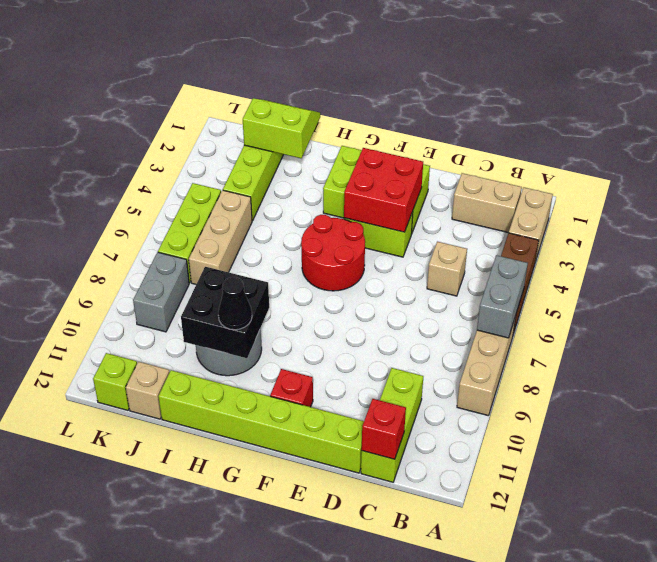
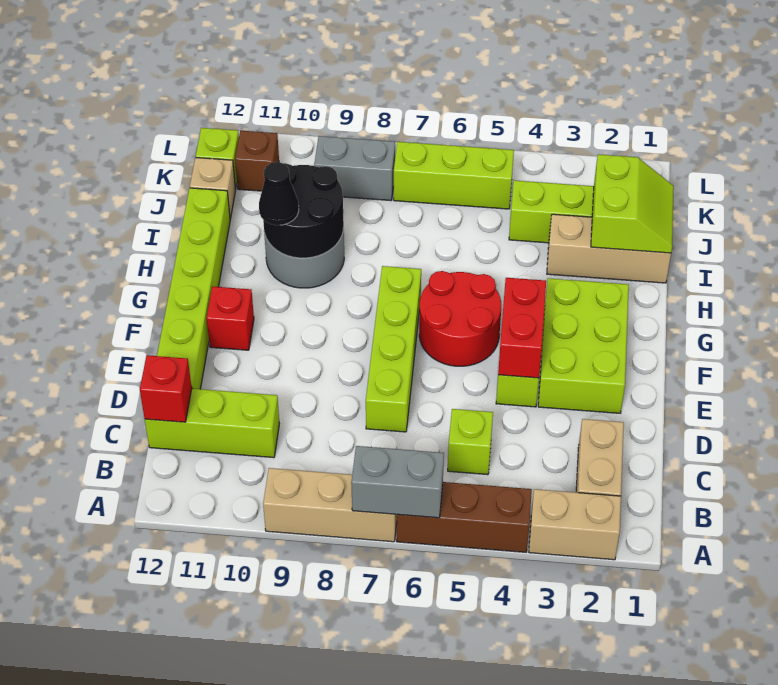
tan brick C5 level 1 -> lime brick C5 level 1
none -> lime brick D7:G7 level 1
red brick E3:F4 level 2 -> red brick E4:F4 level 2
black brick H9:I10 level 2 -> black round brick H9:I10 level 2
tan brick J5:J7 level 1 -> tan brick I1:I3 level 1
none -> brown brick K11 level 1

